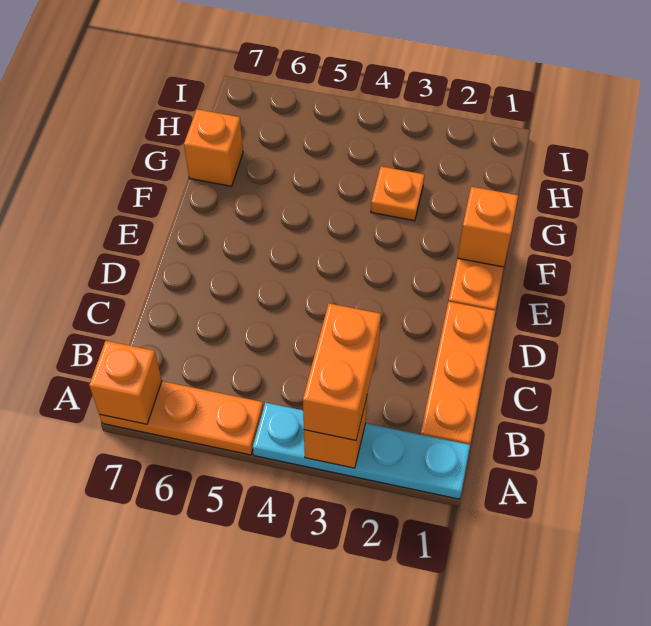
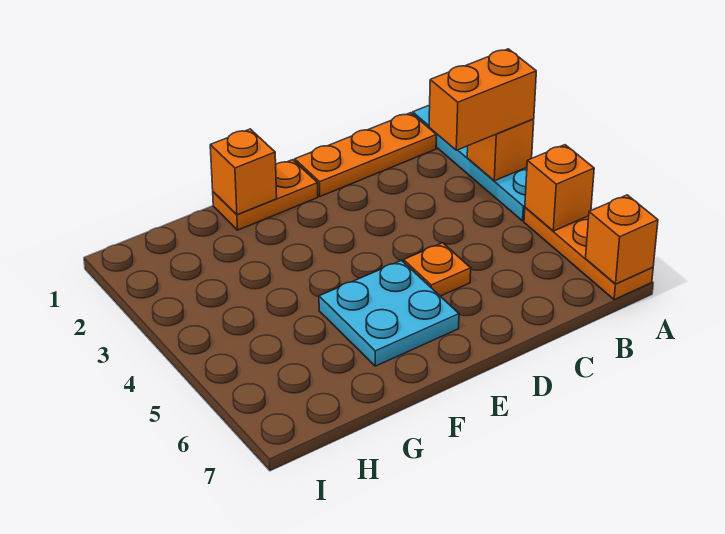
none -> cyan plate E5:F6 level 1
orange plate G3 level 1 -> orange plate D5 level 1
orange brick G7 level 1 -> orange brick A5 level 2

